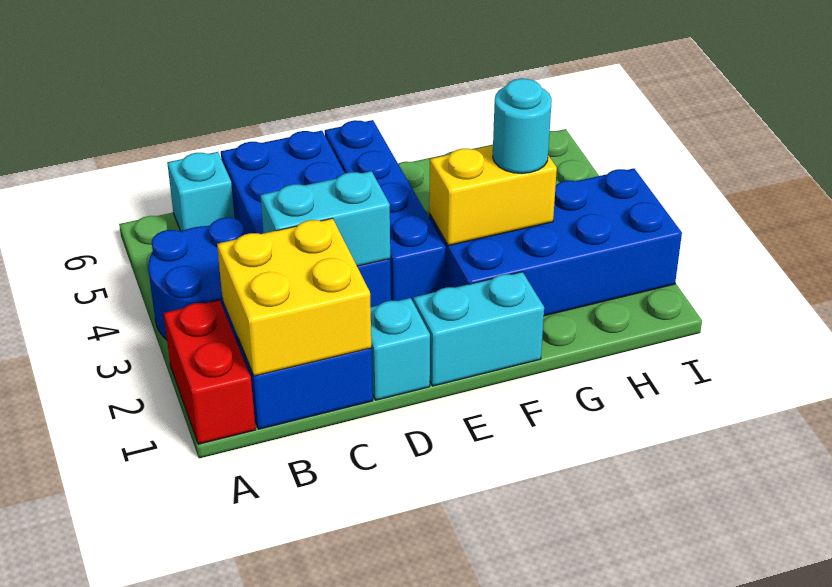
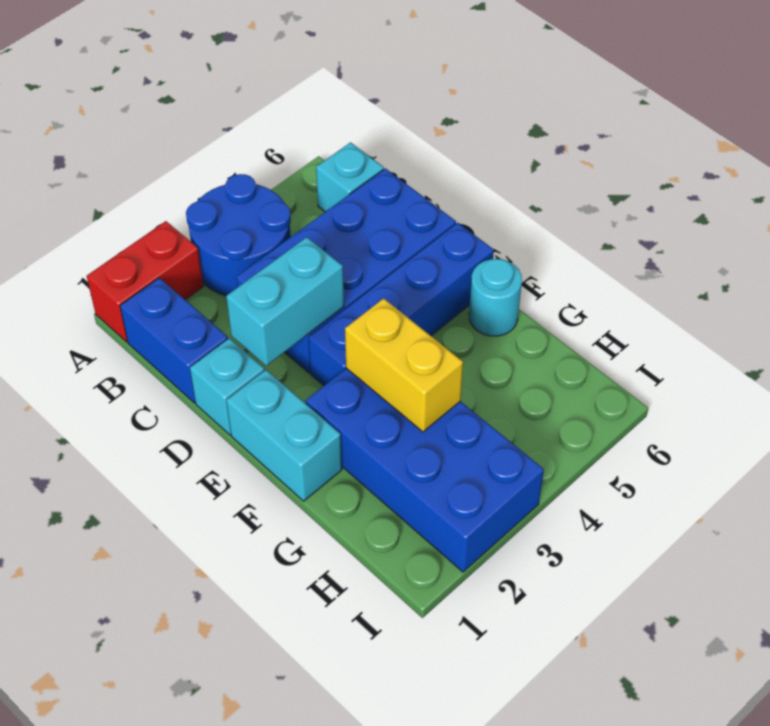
yellow brick B1:C2 level 2 -> none
cyan brick C3:D3 level 2 -> cyan brick D2:D3 level 2
cyan round brick G3 level 3 -> cyan round brick F6 level 1

